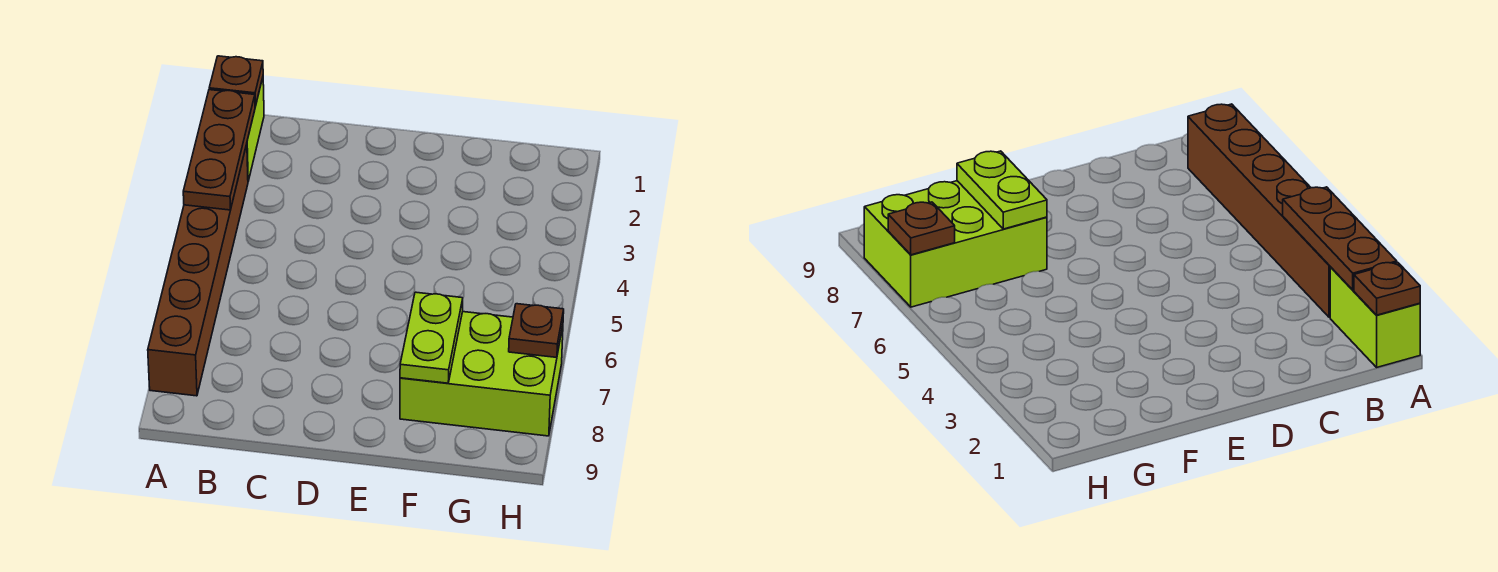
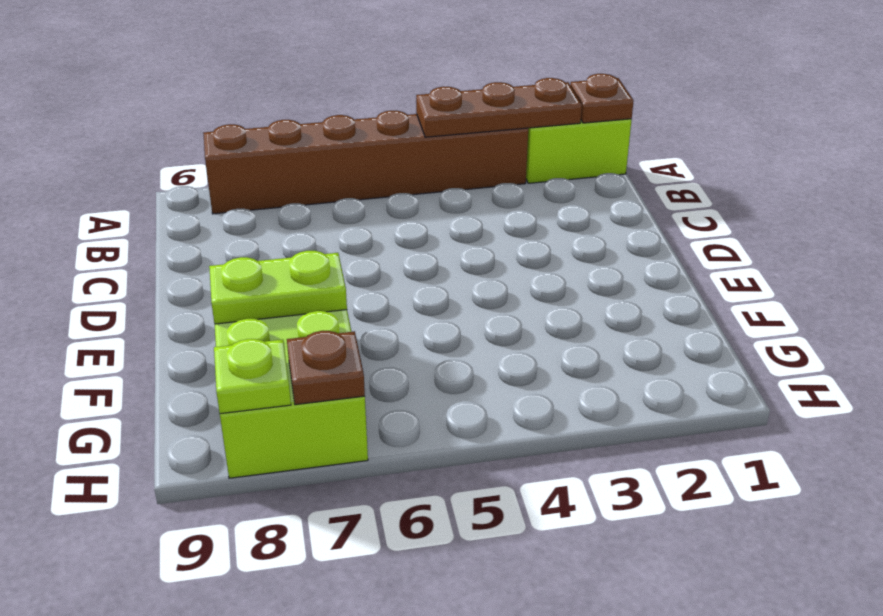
none -> lime plate H8 level 2

